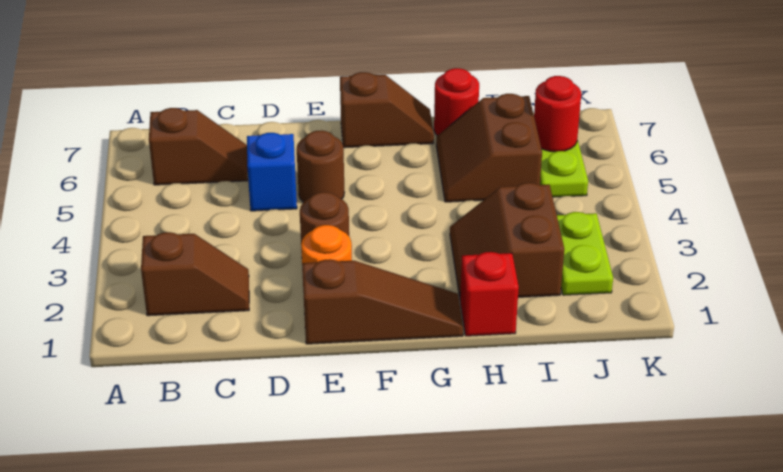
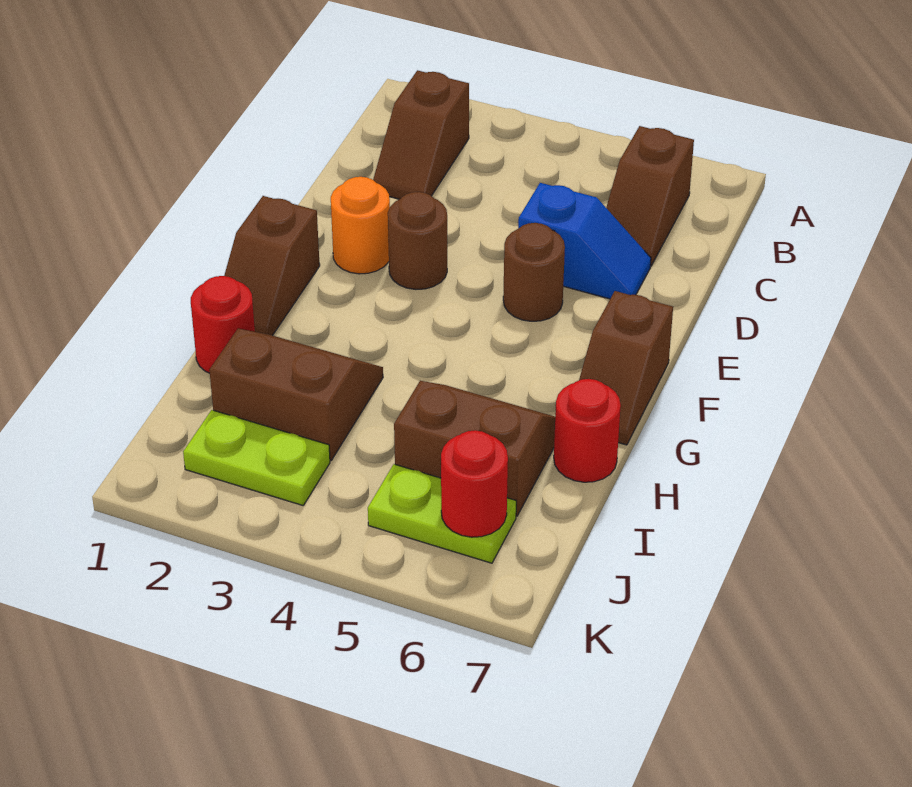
brown slope E1:G1 level 1 top E -> brown slope F1:G1 level 1 top F
red brick H1 level 1 -> red round brick H1 level 1

